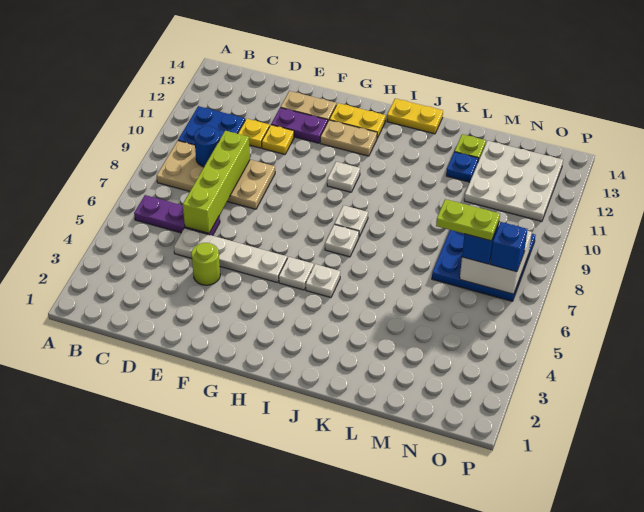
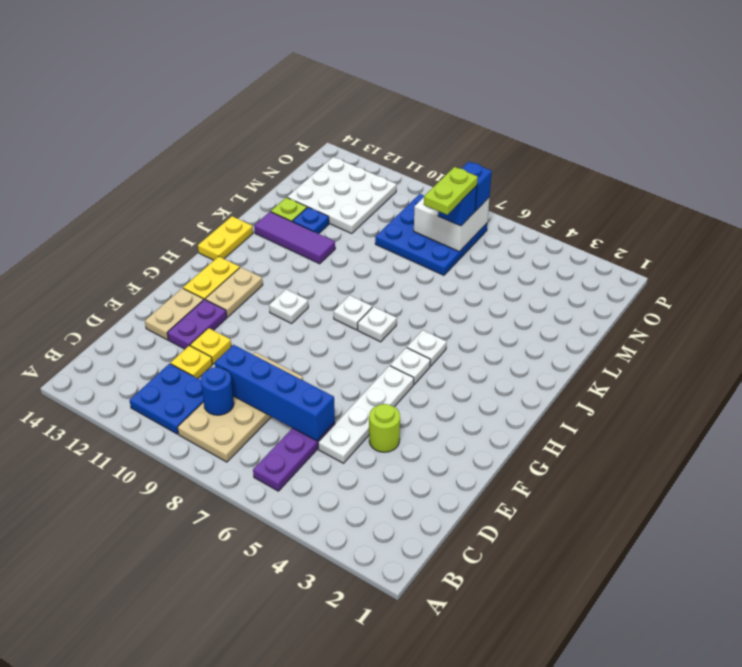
lime brick D6:D9 level 2 -> blue brick D6:D9 level 2
none -> purple tile K11:K13 level 1

